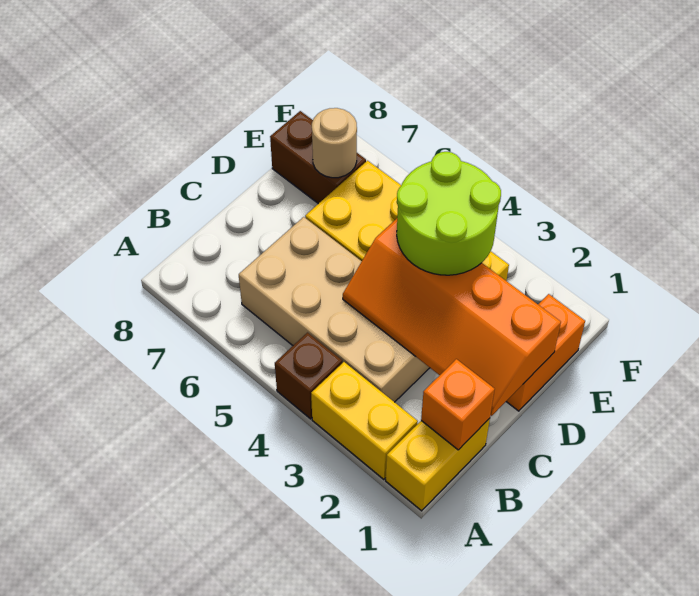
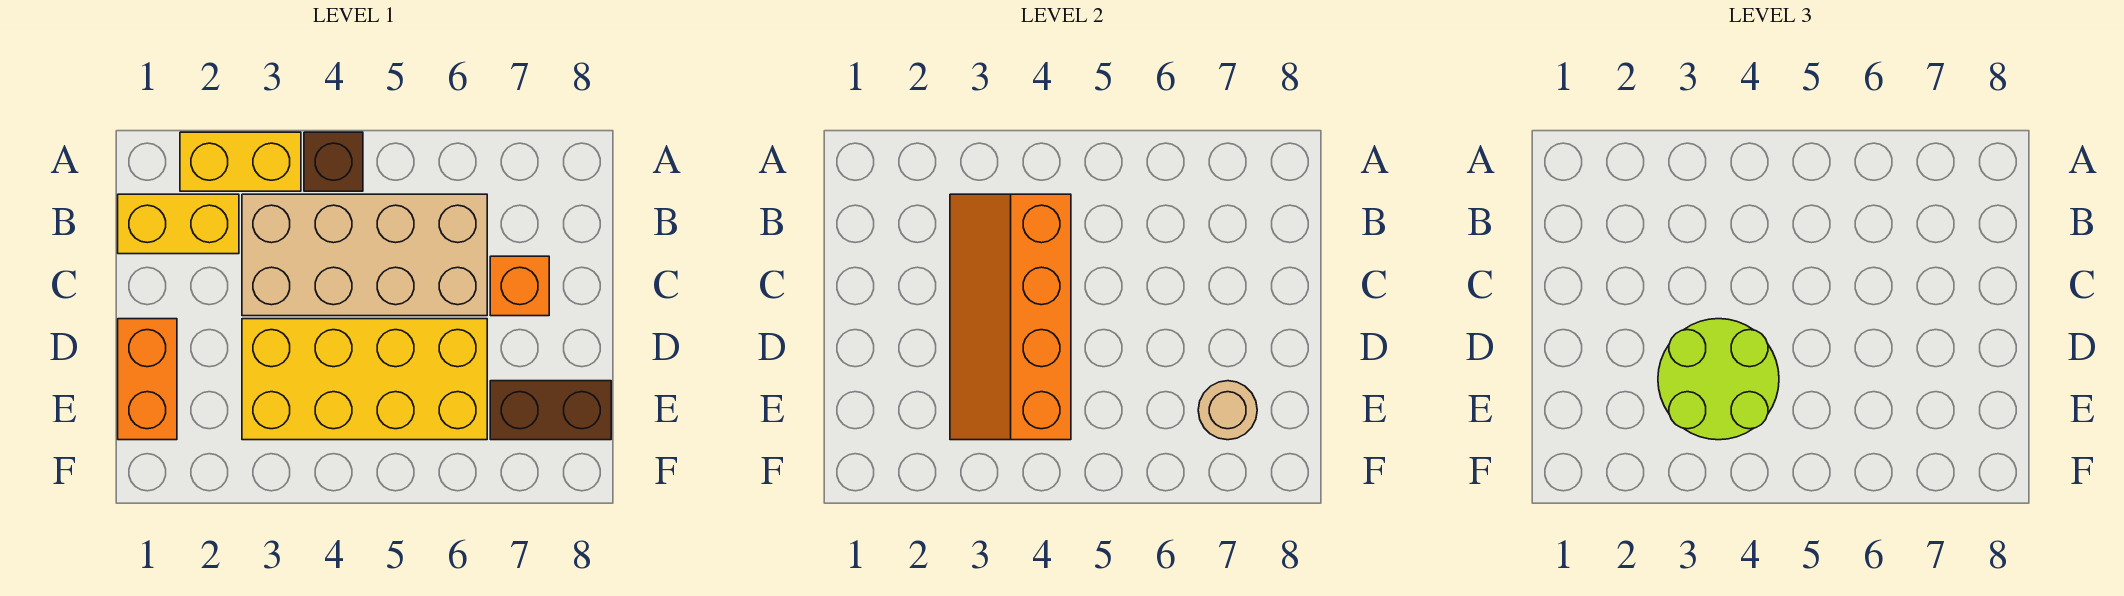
yellow brick A1:B1 level 1 -> yellow brick B1:B2 level 1
orange brick B1 level 2 -> orange brick C7 level 1
orange slope C1:D4 level 2 top D -> orange slope B3:E4 level 2 top 4

